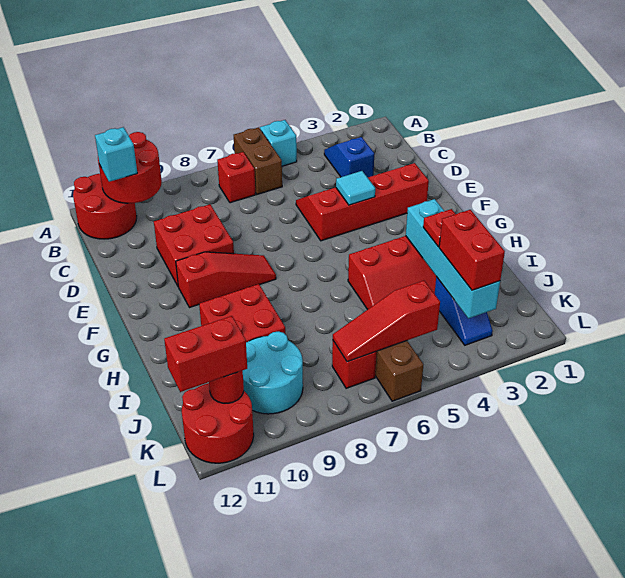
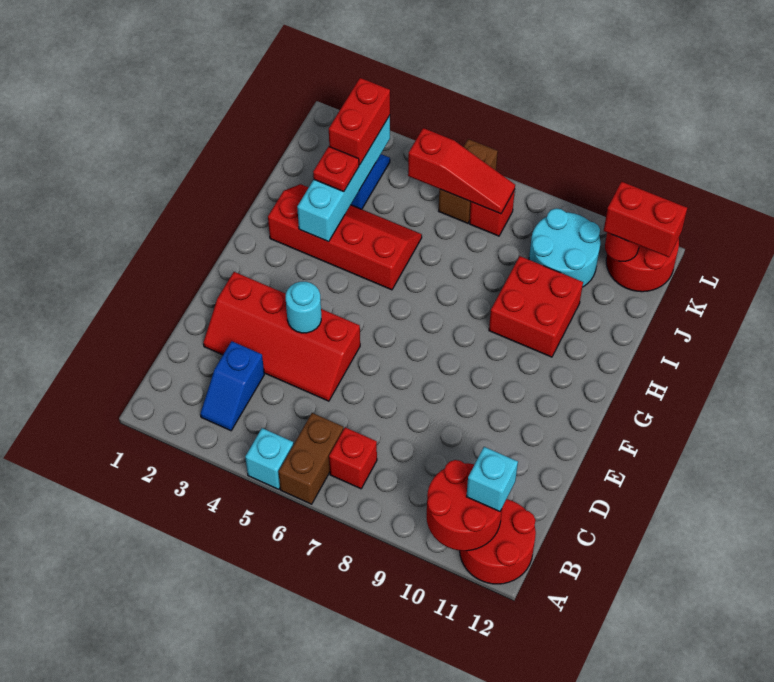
red brick D9:E10 level 1 -> none
cyan tile E4 level 2 -> cyan round brick E4 level 2
red slope F8:F10 level 1 top 10 -> none

